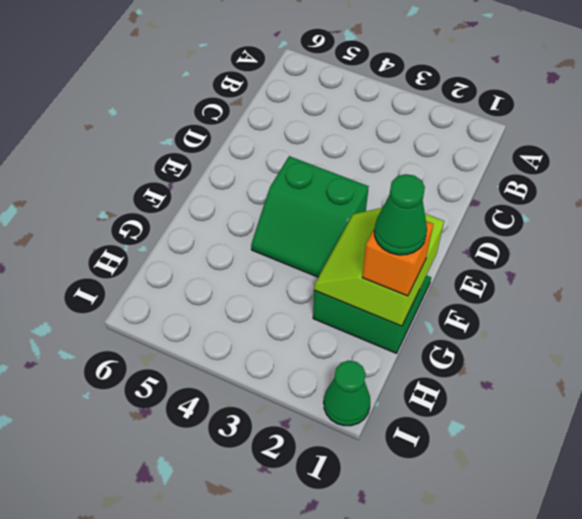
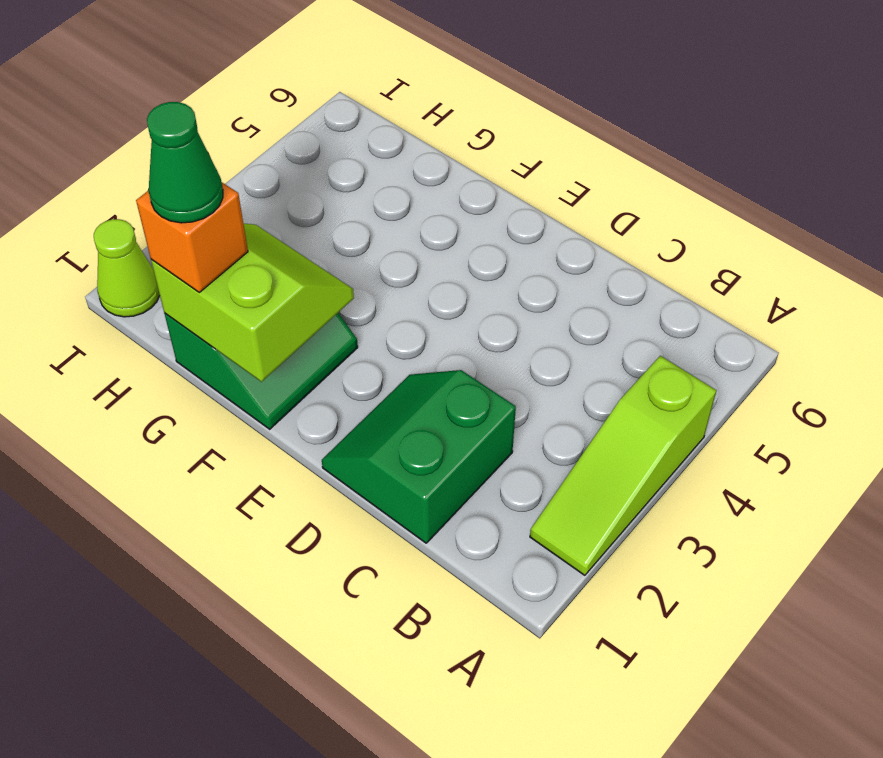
none -> lime slope A2:A4 level 1 top 4
green slope E3:F4 level 1 top E -> green slope C1:D2 level 1 top C
green cone I1 level 1 -> lime cone I1 level 1

